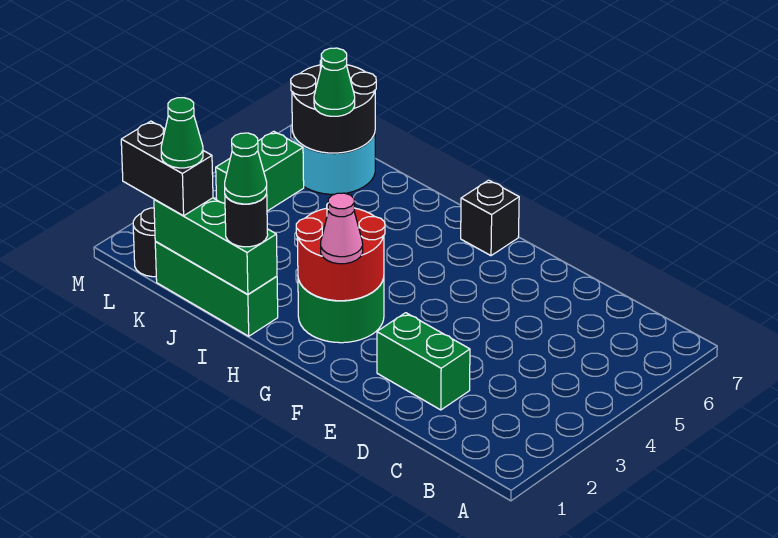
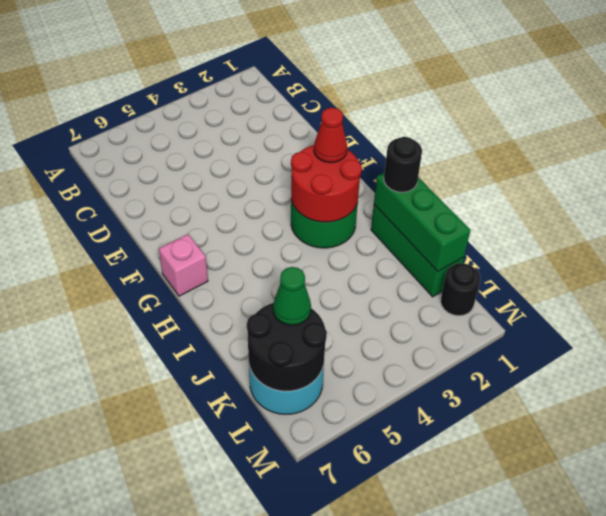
green brick D2:E2 level 1 -> none
pink cone G2 level 3 -> red cone G2 level 3
black brick G7 level 1 -> pink brick G7 level 1
green cone I1 level 4 -> none
black brick K1:L1 level 3 -> none
green cone K1 level 4 -> none
green brick L4:L5 level 1 -> none

